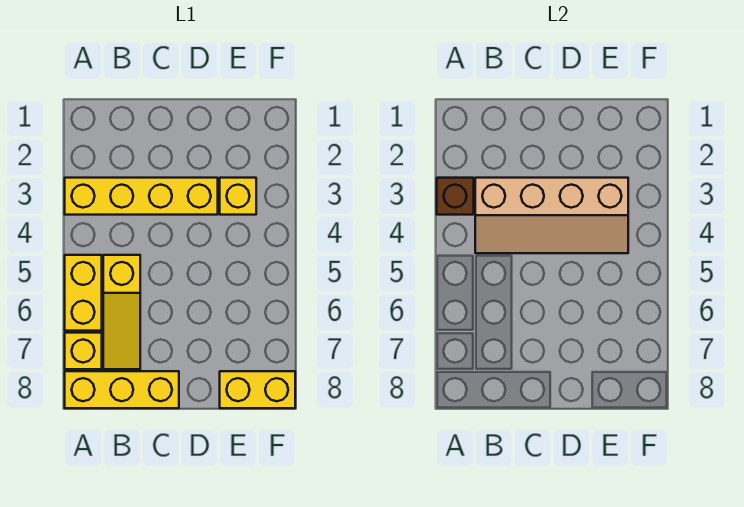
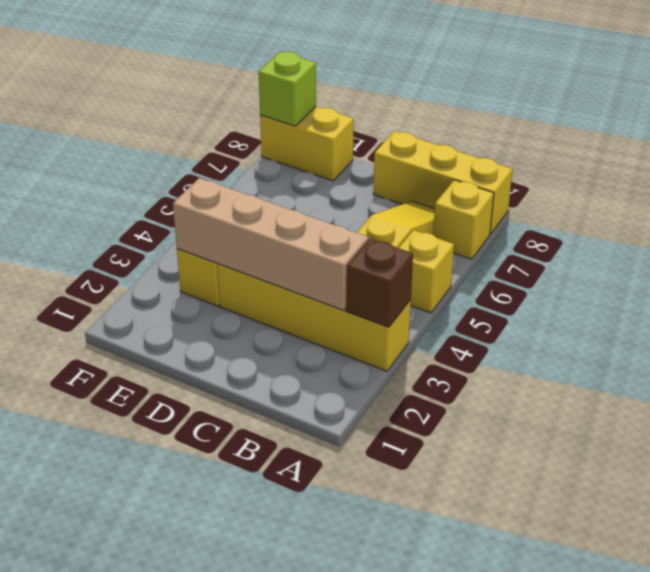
yellow brick A5:A6 level 1 -> yellow brick A5 level 1
none -> lime brick F8 level 2

